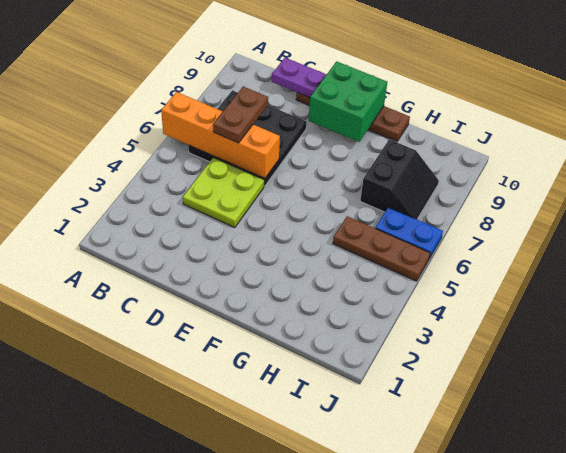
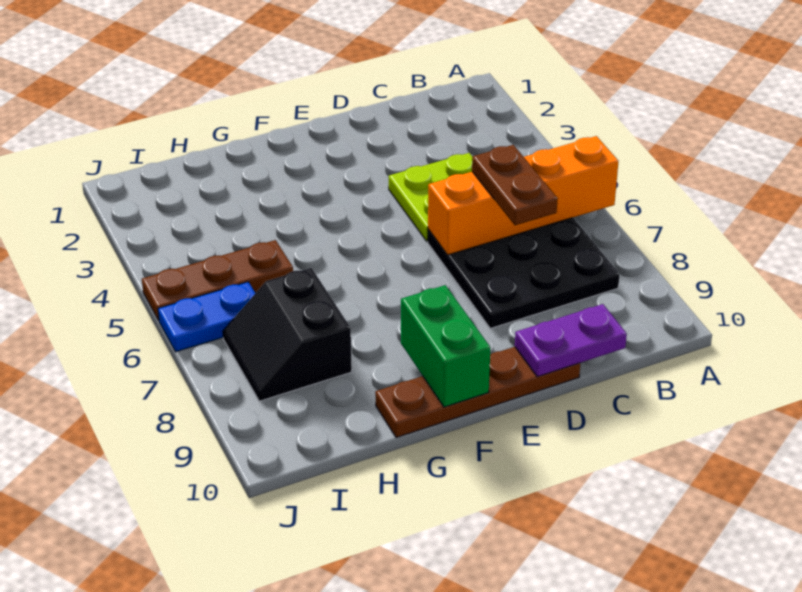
green brick E9:F10 level 2 -> green brick F9:F10 level 2

